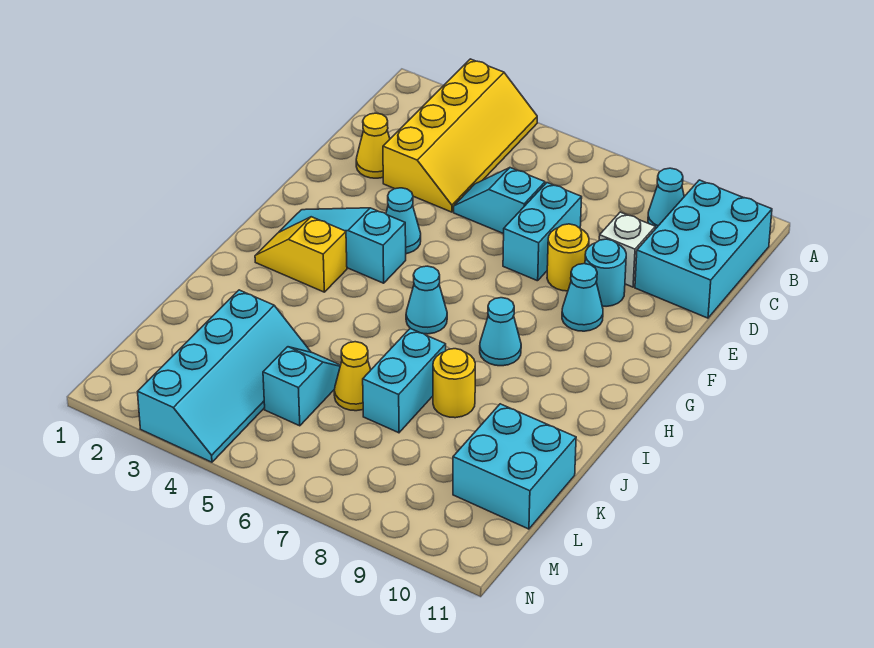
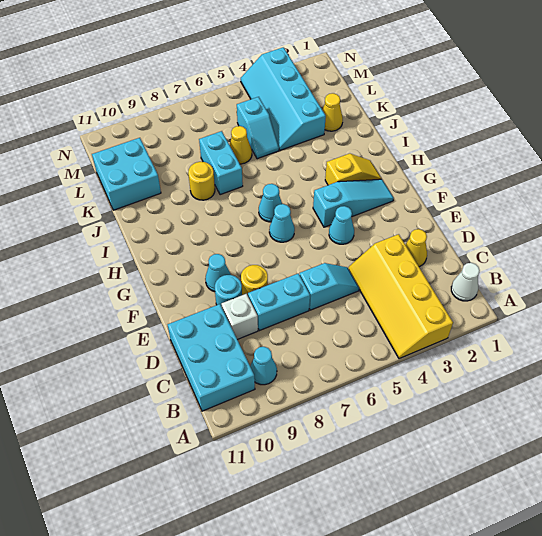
none -> white cone B1 level 1
cyan brick D7:E7 level 1 -> cyan brick D7:D8 level 1
cyan cone H8 level 1 -> cyan cone G6 level 1
none -> yellow cone K2 level 1

